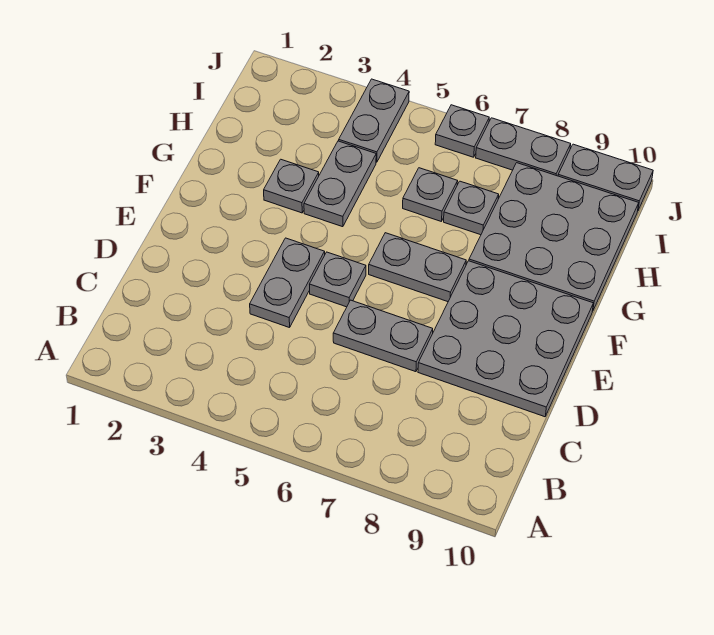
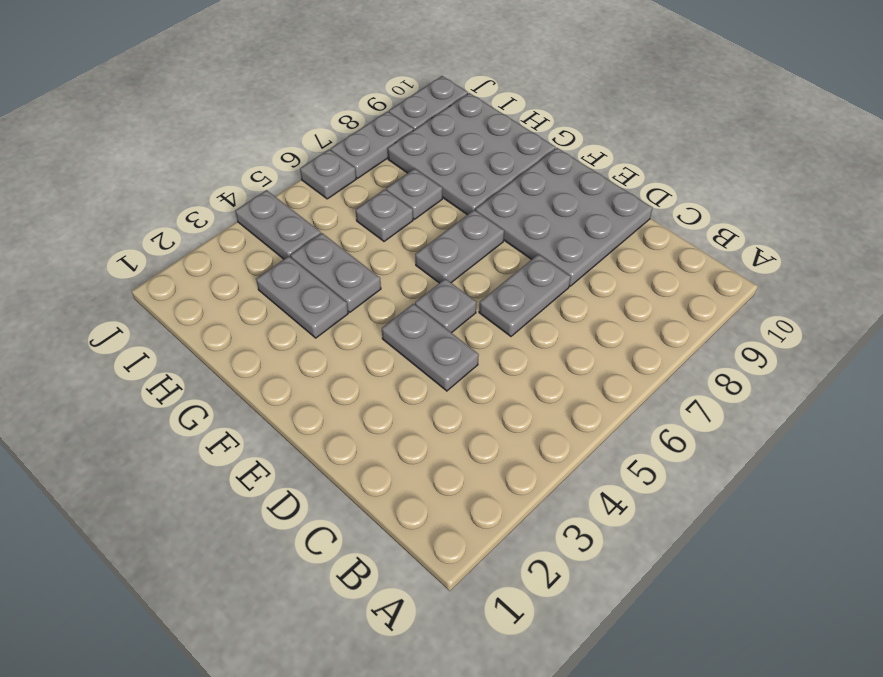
grey plate G3 level 1 -> grey plate G3:H3 level 1

